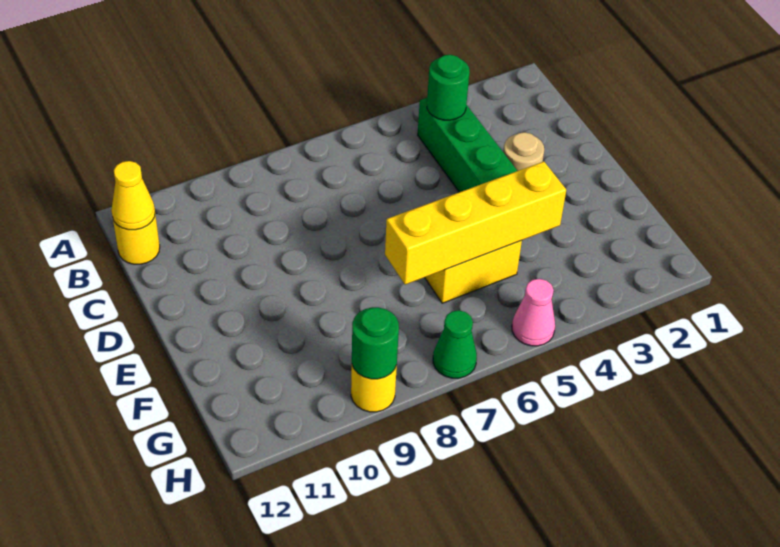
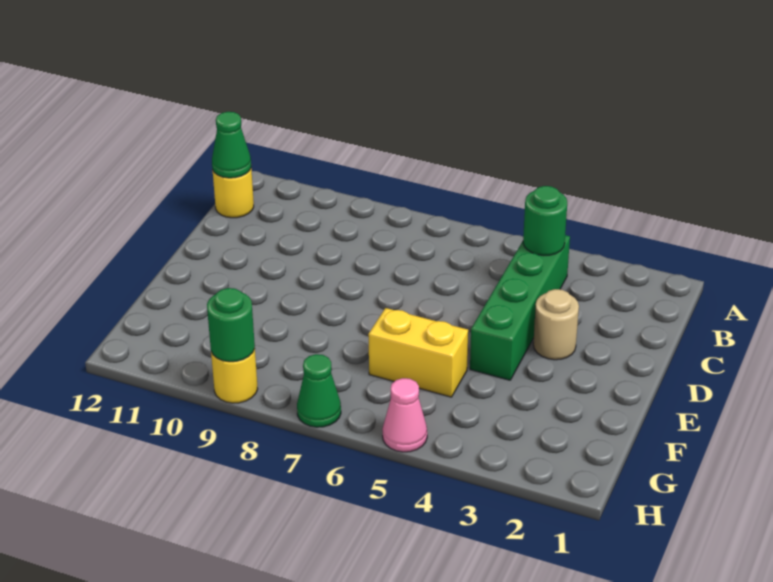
yellow cone B12 level 2 -> green cone B12 level 2
yellow brick F4:F7 level 2 -> none

